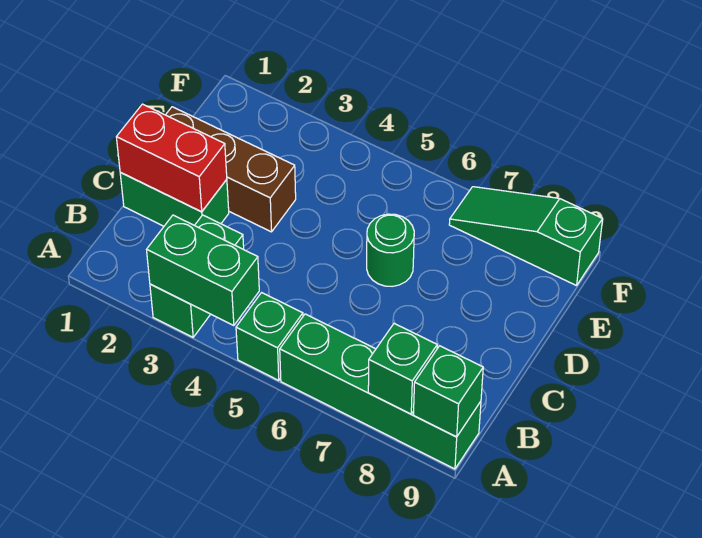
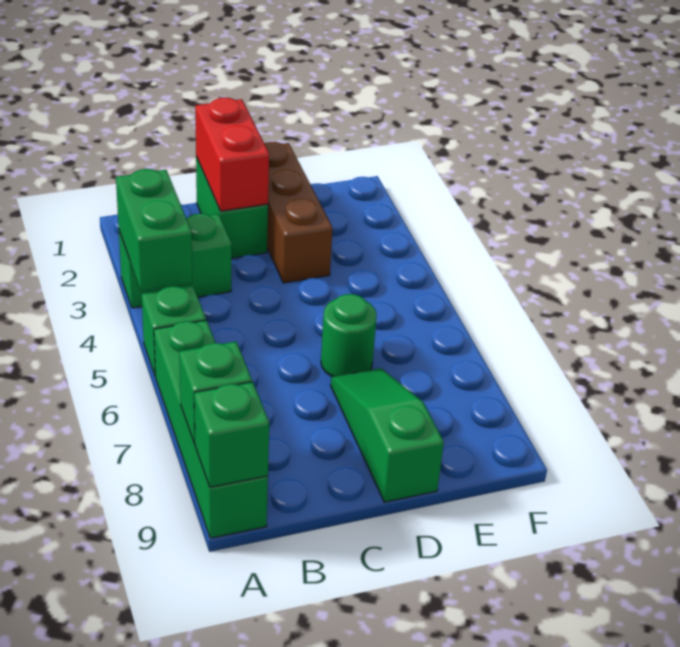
green slope F7:F9 level 1 top 9 -> green slope D7:D9 level 1 top 9

